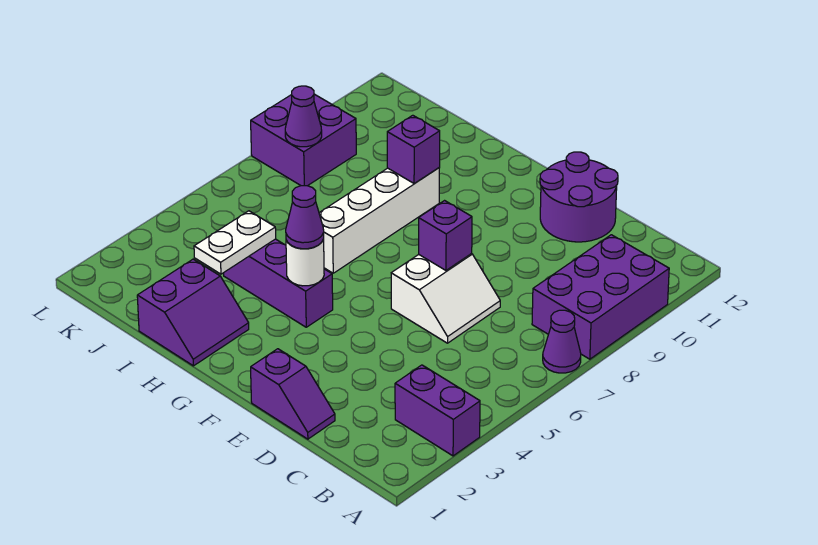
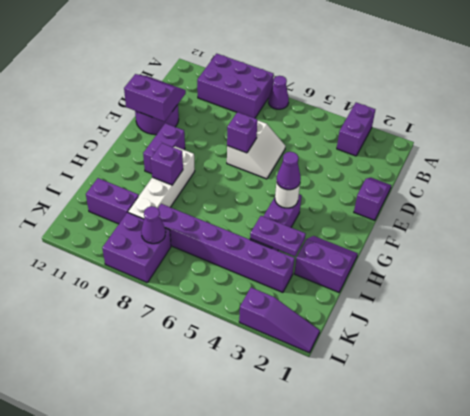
white slope D6:E7 level 1 top E -> white slope D6:E7 level 1 top 7
none -> purple slope D11:E12 level 2 top E
none -> purple brick F10:G10 level 1
white brick H6:H9 level 1 -> white brick G9:J9 level 1
white plate I3:I4 level 2 -> purple plate I3:I4 level 2
none -> purple brick J3:J8 level 1
none -> purple brick J10:J11 level 1
none -> purple slope L1:L3 level 1 top 3

